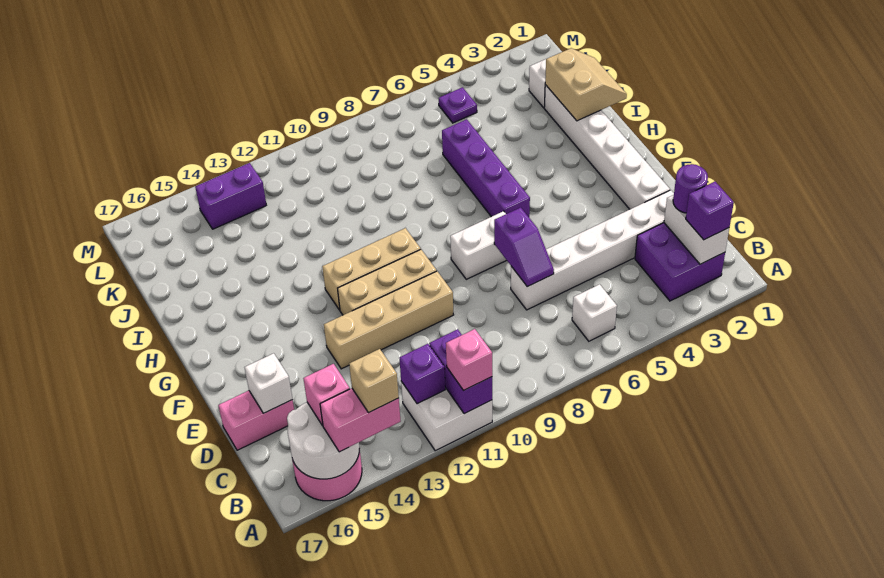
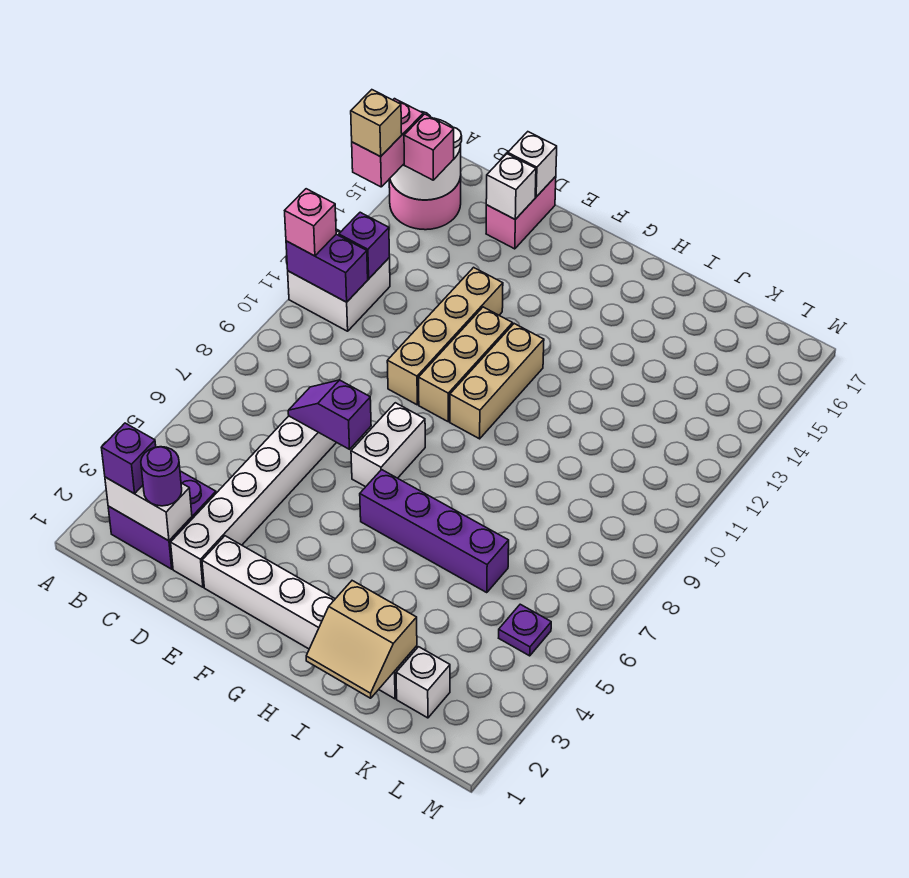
white brick B6 level 1 -> white brick D17 level 2
purple brick L13:L14 level 1 -> none

